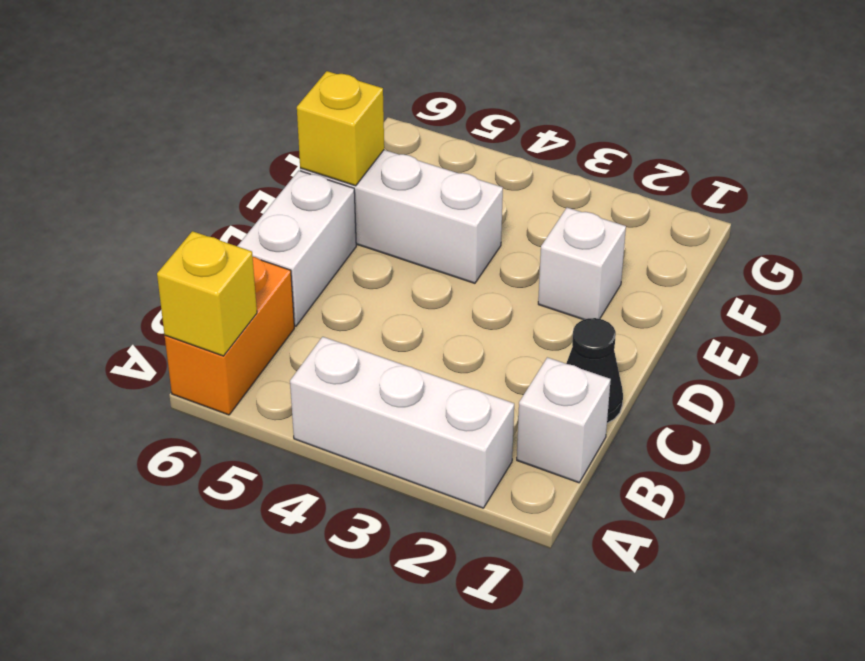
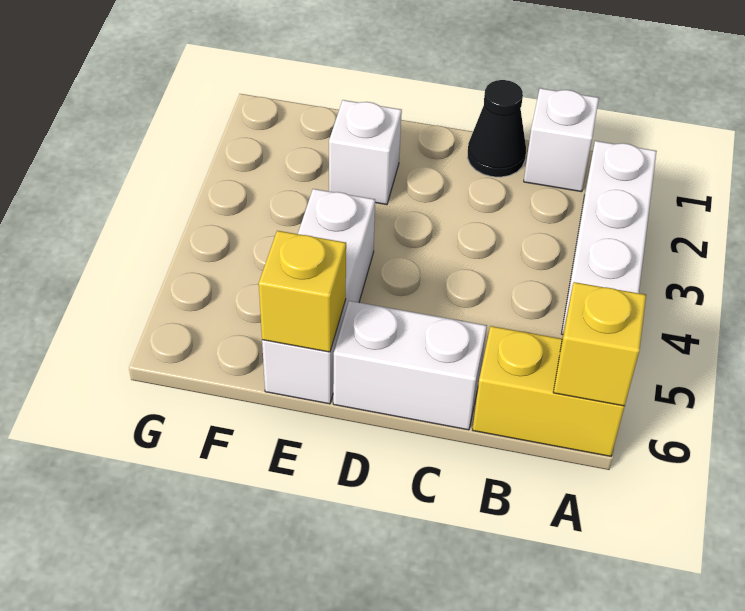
orange brick A6:B6 level 1 -> yellow brick A6:B6 level 1

